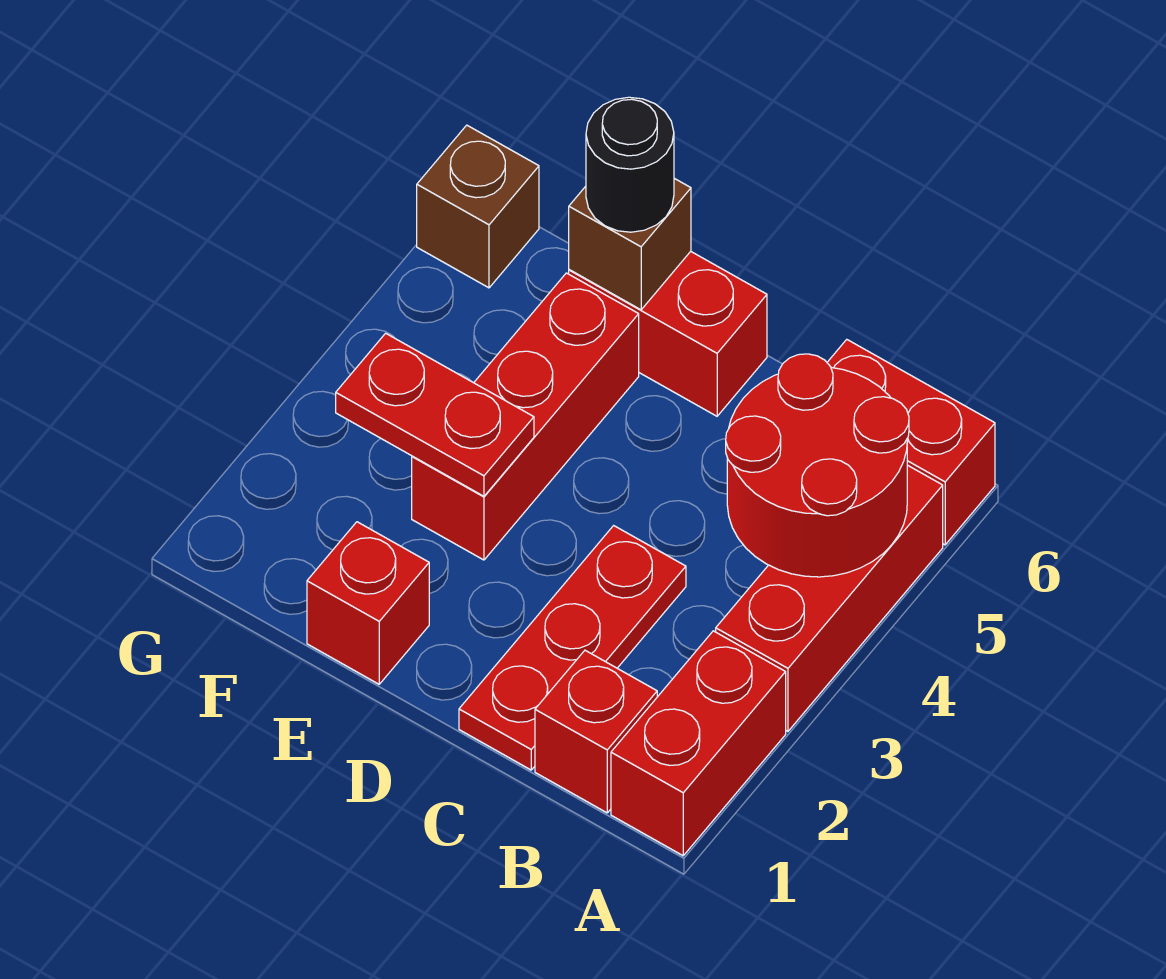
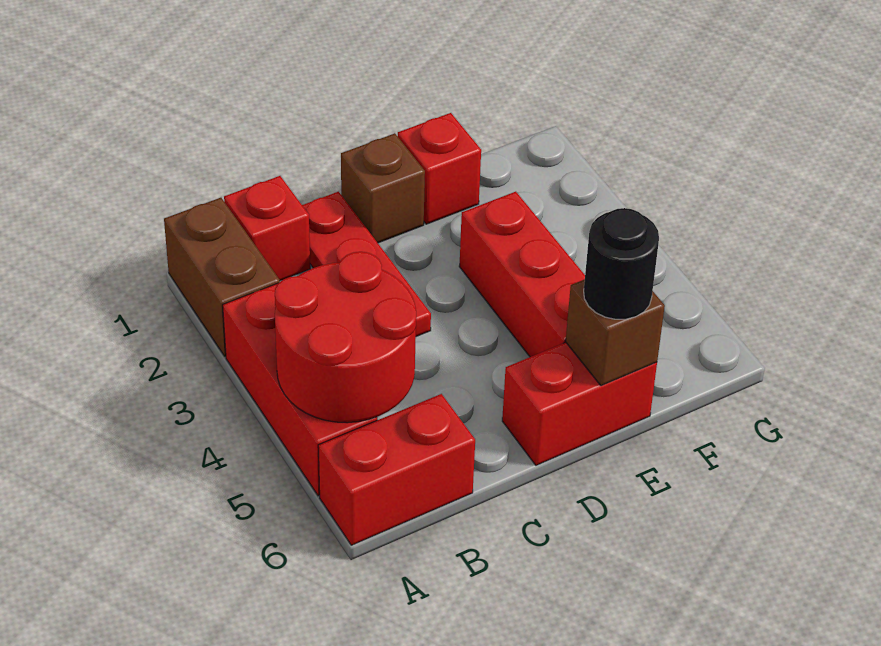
red brick A1:A2 level 1 -> brown brick A1:A2 level 1
red plate E3:F3 level 2 -> none
brown brick G6 level 1 -> brown brick D1 level 1

